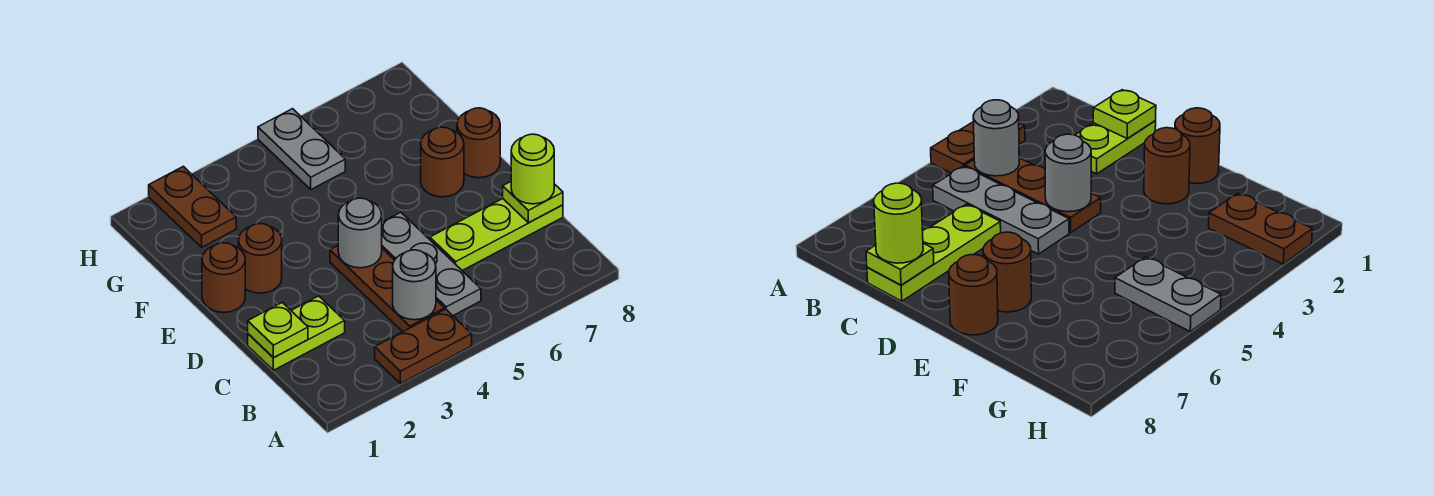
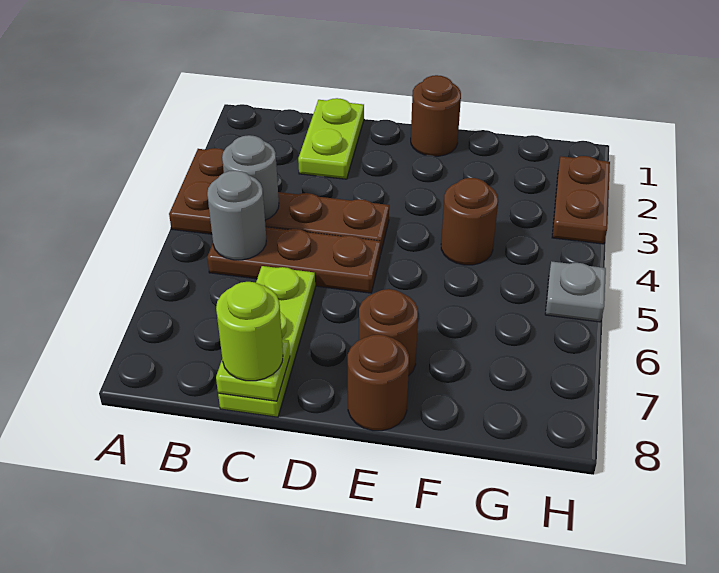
grey plate B5:D5 level 1 -> brown plate B5:D5 level 1
lime plate C1 level 2 -> none
grey round brick D4 level 2 -> grey round brick B5 level 2
brown round brick E2 level 1 -> brown round brick F4 level 1
brown plate G2:H2 level 1 -> brown plate H2:H3 level 1
grey plate G5:H5 level 1 -> grey plate H5 level 1

